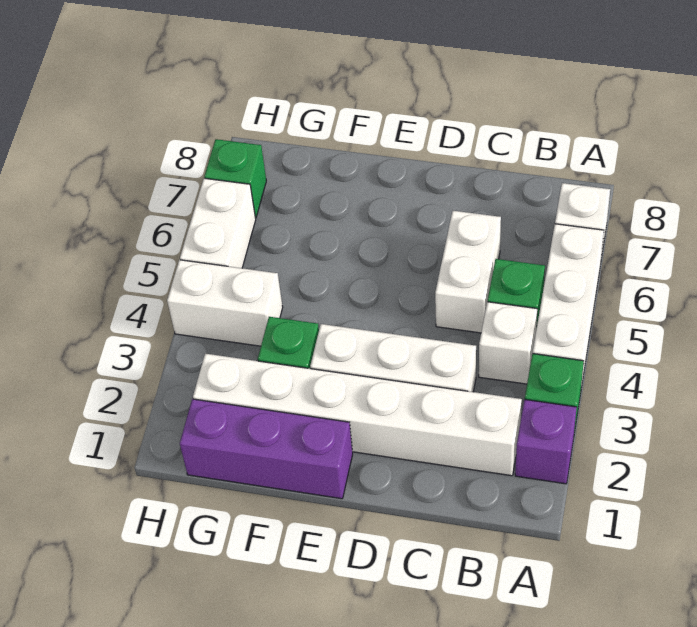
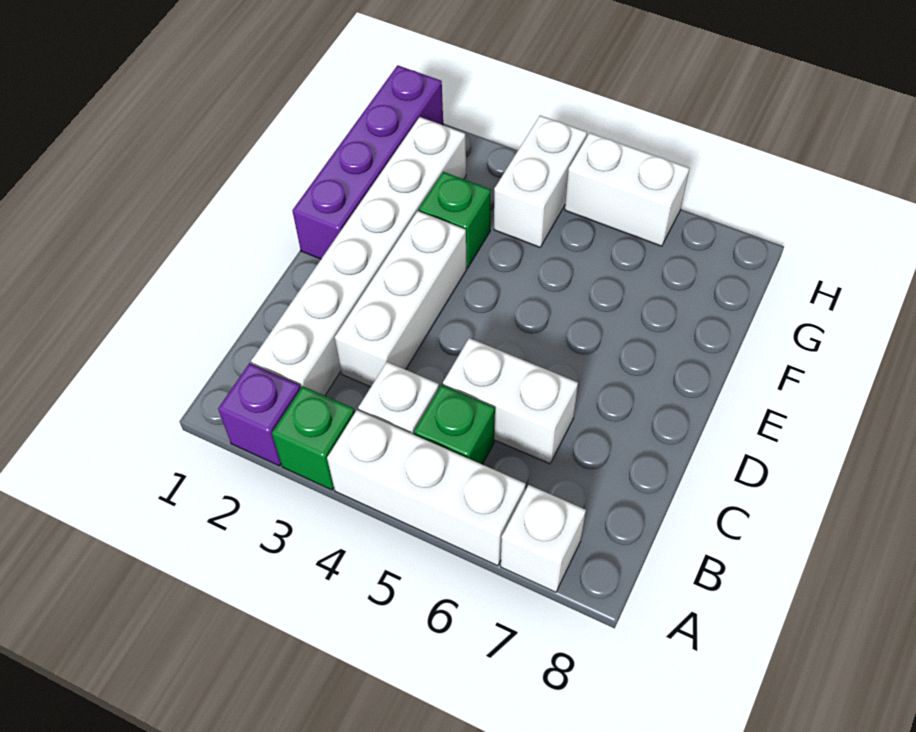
purple brick E1:G1 level 1 -> purple brick E1:H1 level 1
green brick H7 level 1 -> none

